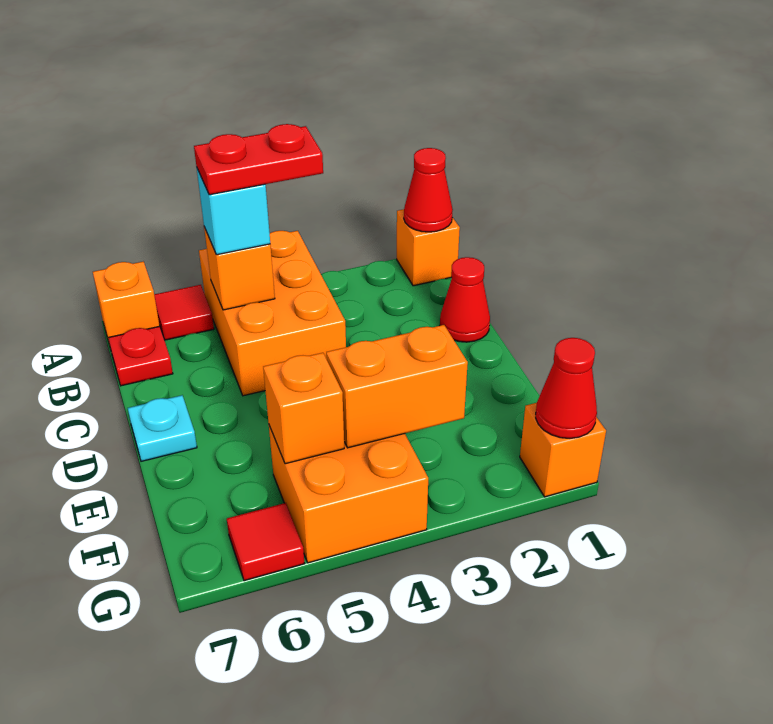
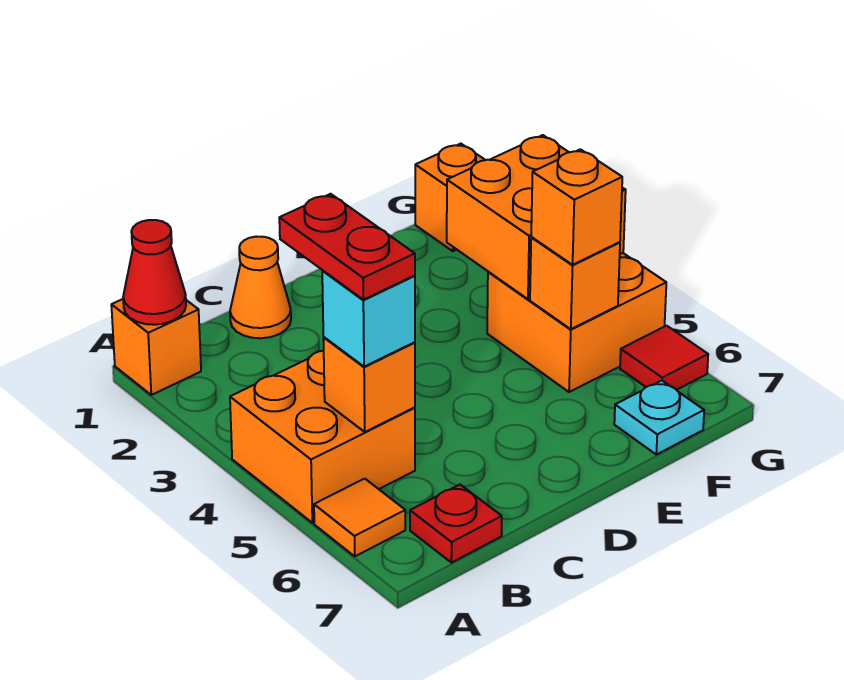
orange brick A4:C5 level 1 -> orange brick A4:B5 level 1
red tile A6 level 1 -> orange tile A6 level 1
orange brick A7 level 1 -> orange brick F5 level 3
red cone C1 level 1 -> orange cone C1 level 1
cyan plate D7 level 1 -> cyan plate F7 level 1
orange brick F3:F4 level 2 -> orange brick F3:G4 level 2
red cone G1 level 2 -> none

